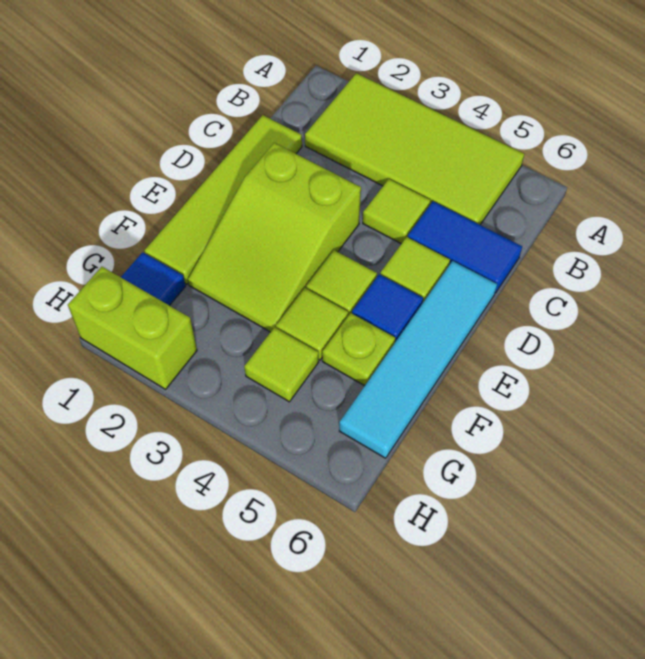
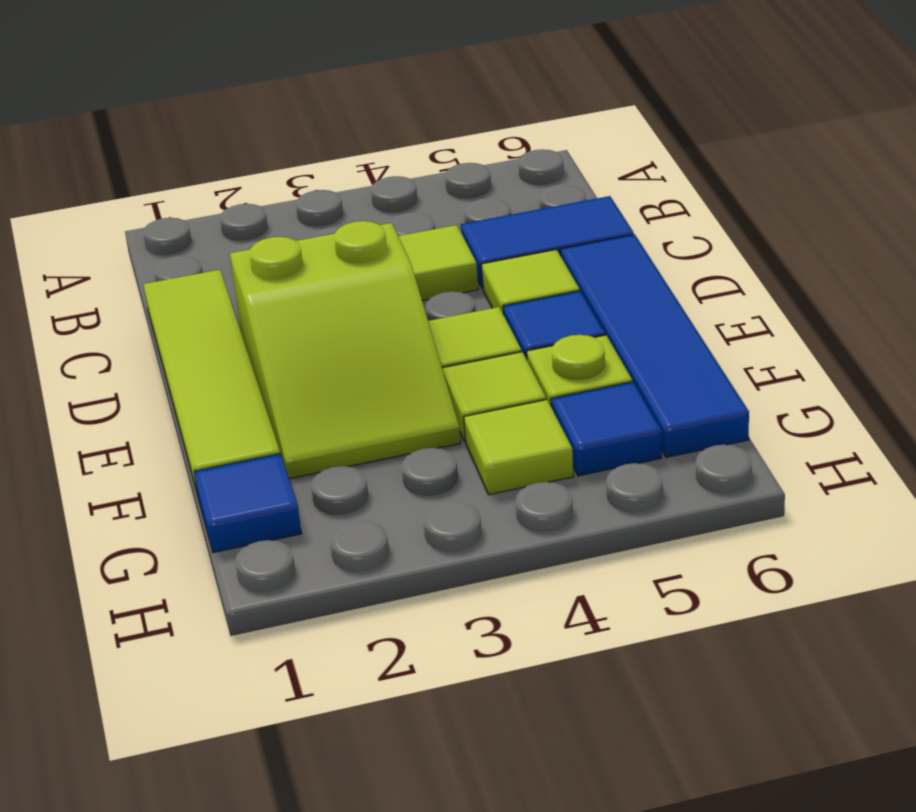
lime tile A2:B5 level 1 -> none
cyan tile D6:G6 level 1 -> blue tile D6:G6 level 1
none -> blue tile G5 level 1
lime brick H1:H2 level 1 -> none

